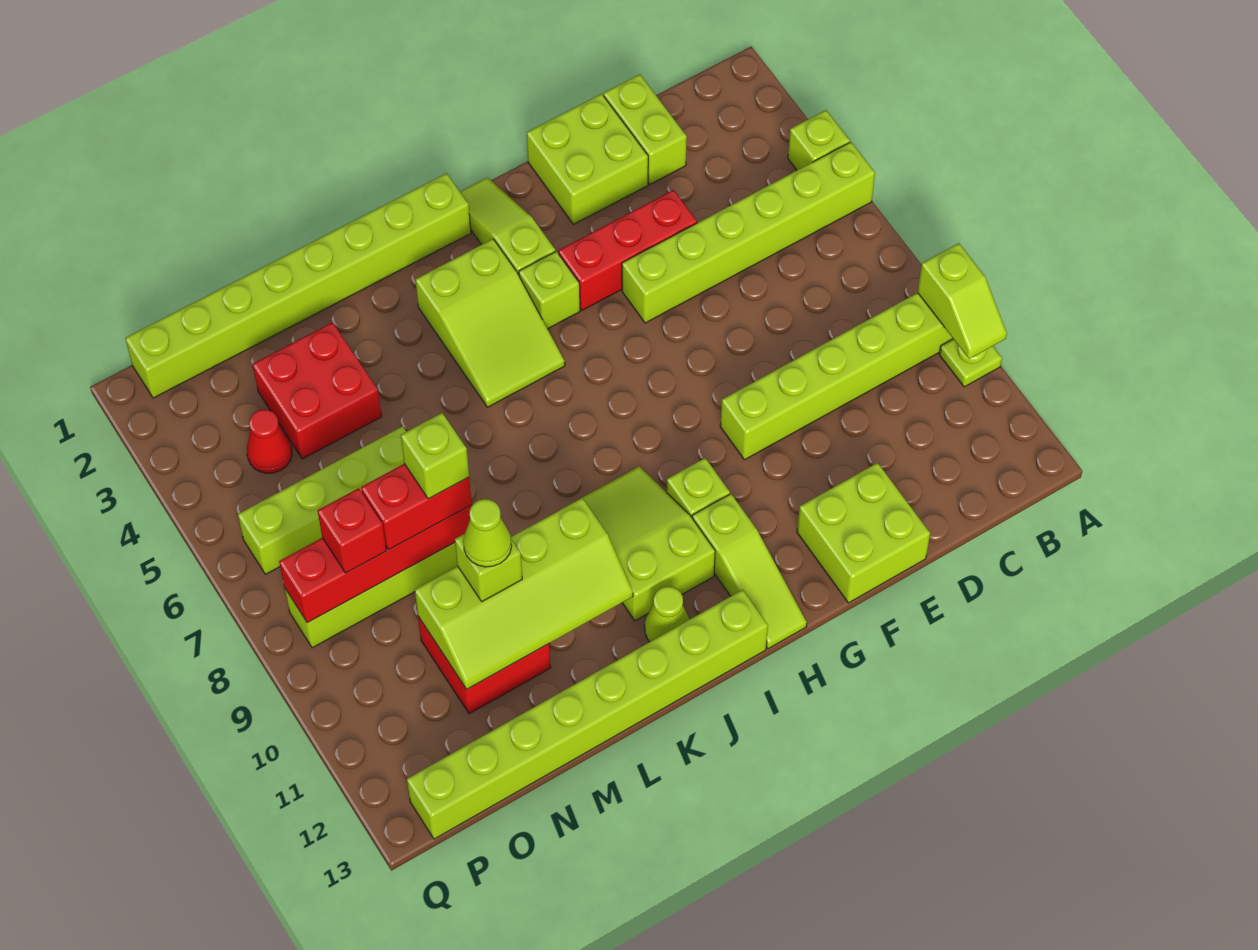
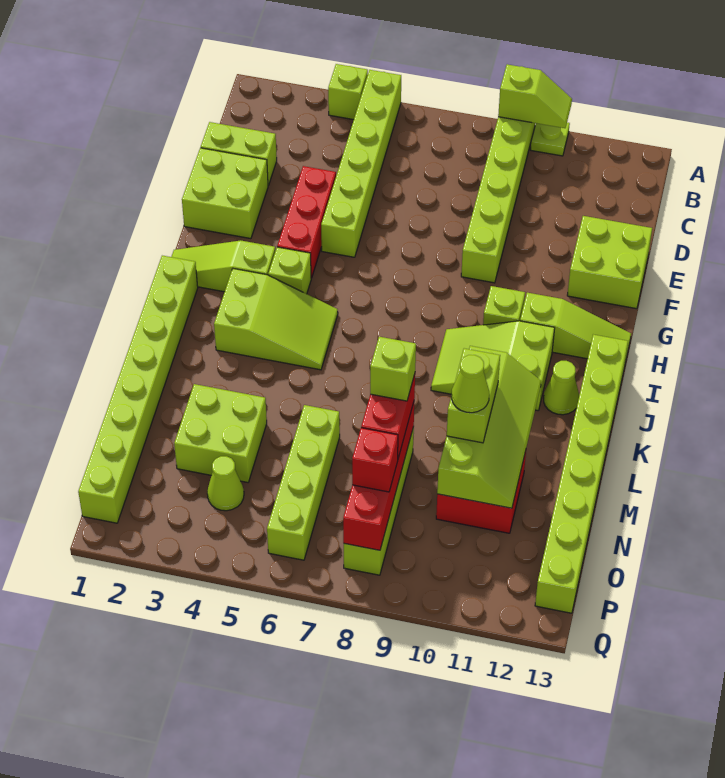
red brick M3:N4 level 1 -> lime brick M3:N4 level 1
lime brick M10 level 3 -> lime brick L10:M10 level 3
red cone O4 level 1 -> lime cone O4 level 1

